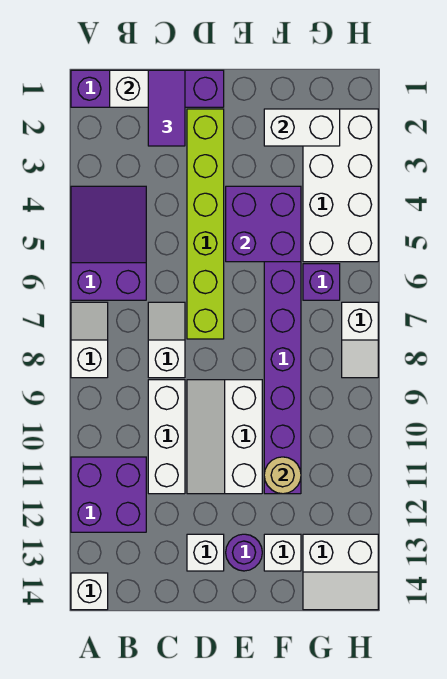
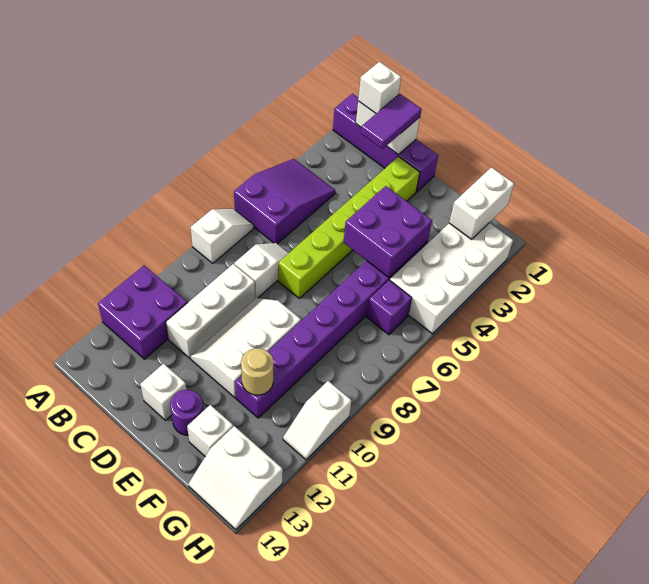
white brick A14 level 1 -> white brick B1 level 3
white brick F2:G2 level 2 -> white brick G1:G2 level 2
white slope H7:H8 level 1 top 7 -> white slope H10:H11 level 1 top 10

